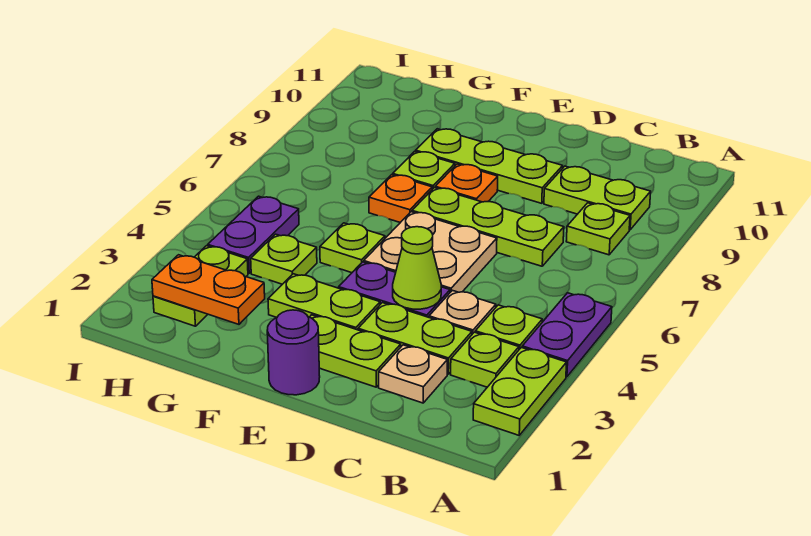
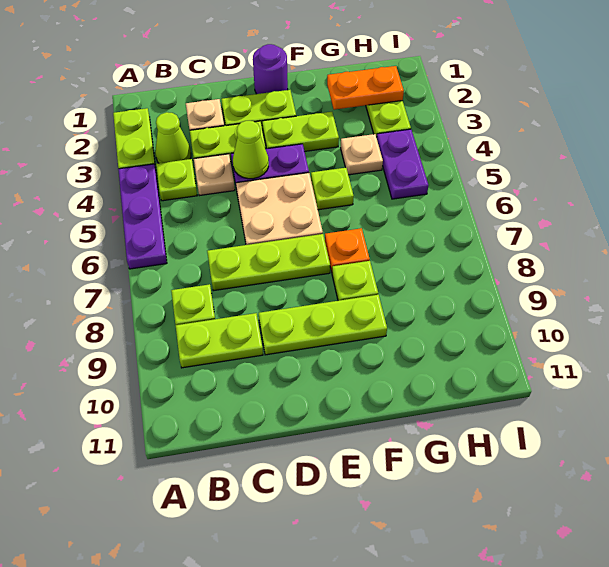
purple plate A4:A5 level 1 -> purple plate A4:A6 level 1
lime plate B3 level 1 -> lime cone B3 level 1
orange plate E8 level 1 -> none
lime plate G4 level 1 -> tan plate G4 level 1

